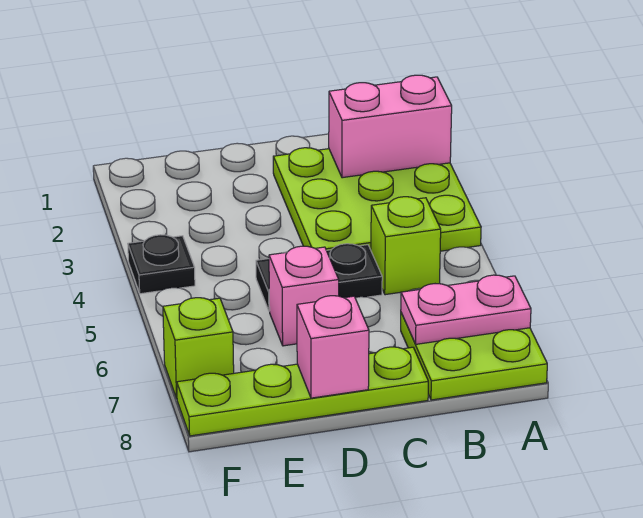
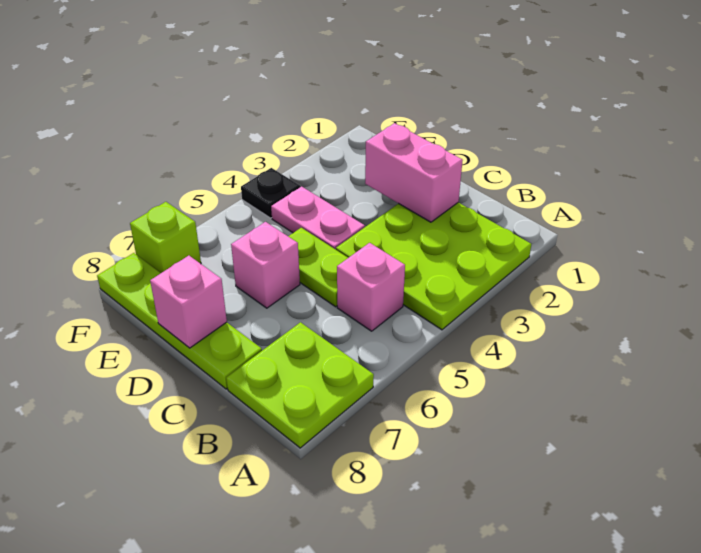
pink brick A2:B2 level 2 -> pink brick C2:D2 level 2
pink plate A7:B7 level 2 -> pink plate D4:E4 level 1
lime brick B5 level 1 -> pink brick B5 level 1
black plate C5:D5 level 1 -> lime plate C5:D5 level 1

